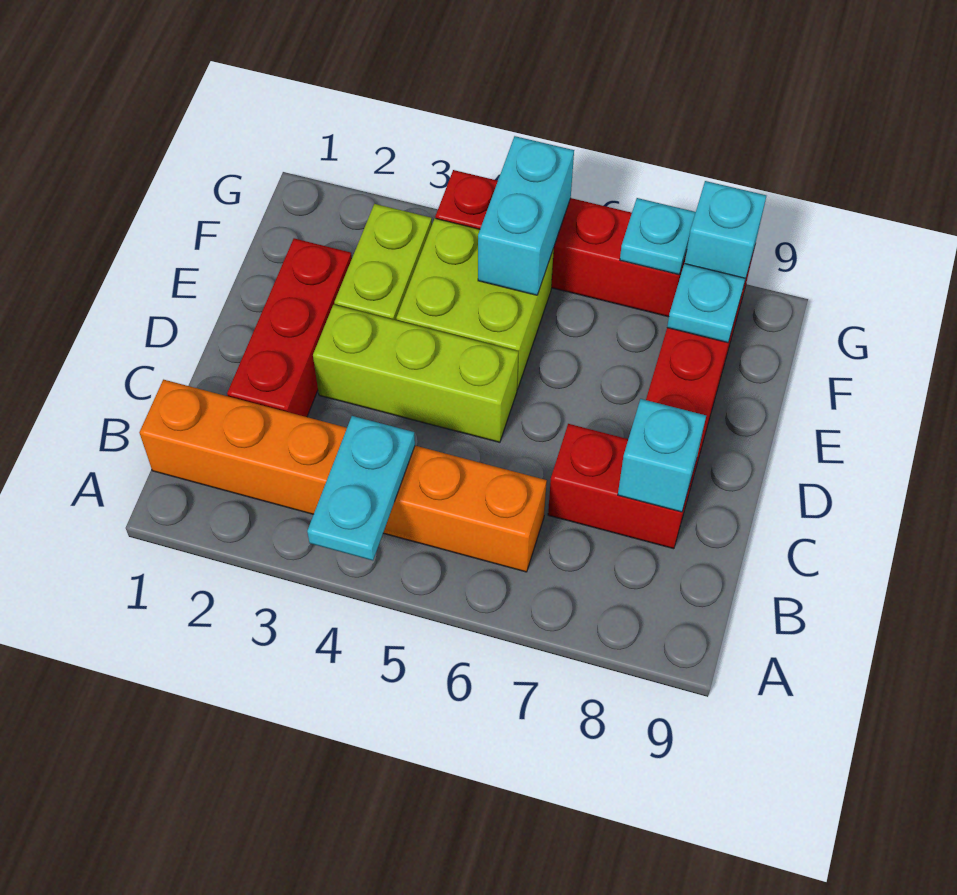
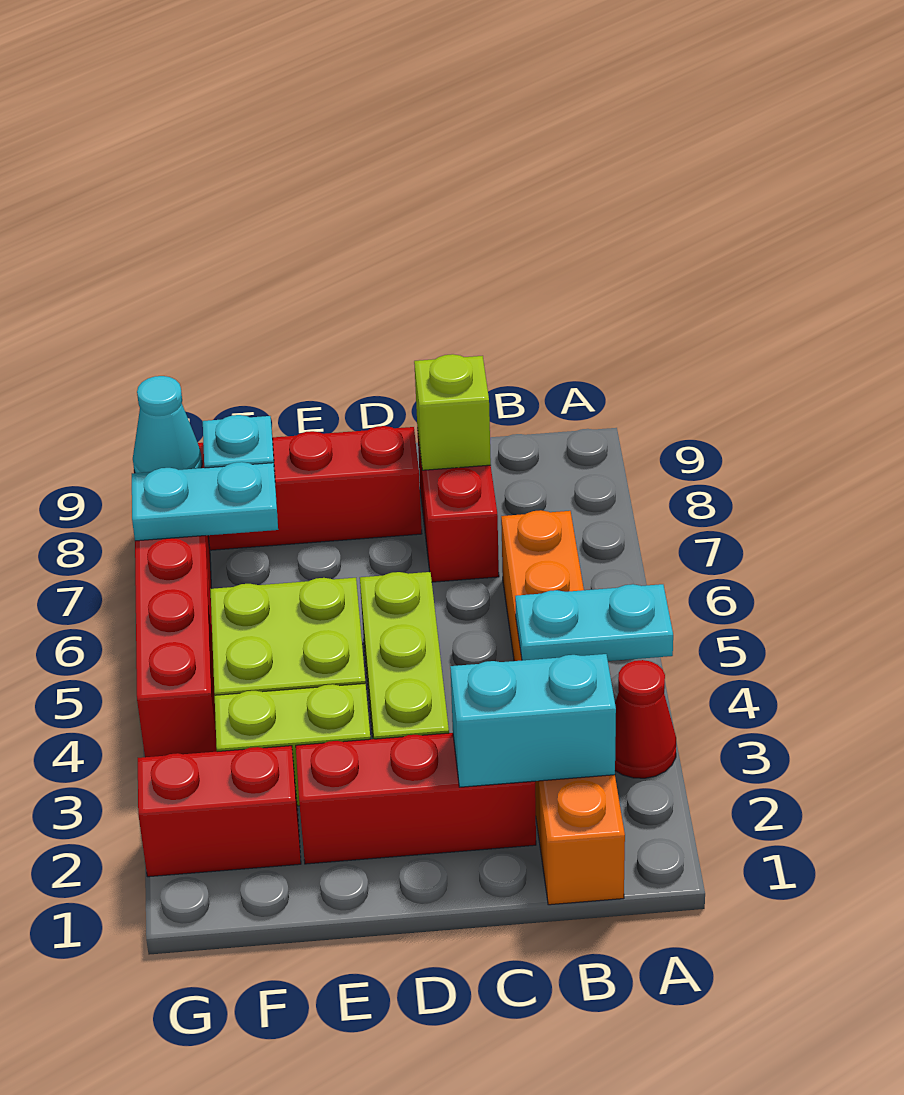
none -> red cone A3 level 1
cyan brick C8 level 2 -> lime brick C8 level 2
none -> red brick F2:G2 level 1
cyan brick F5:G5 level 2 -> cyan brick B2:C2 level 2
cyan plate G7 level 2 -> cyan plate F7:G7 level 2
cyan brick G8 level 2 -> cyan cone G8 level 2

